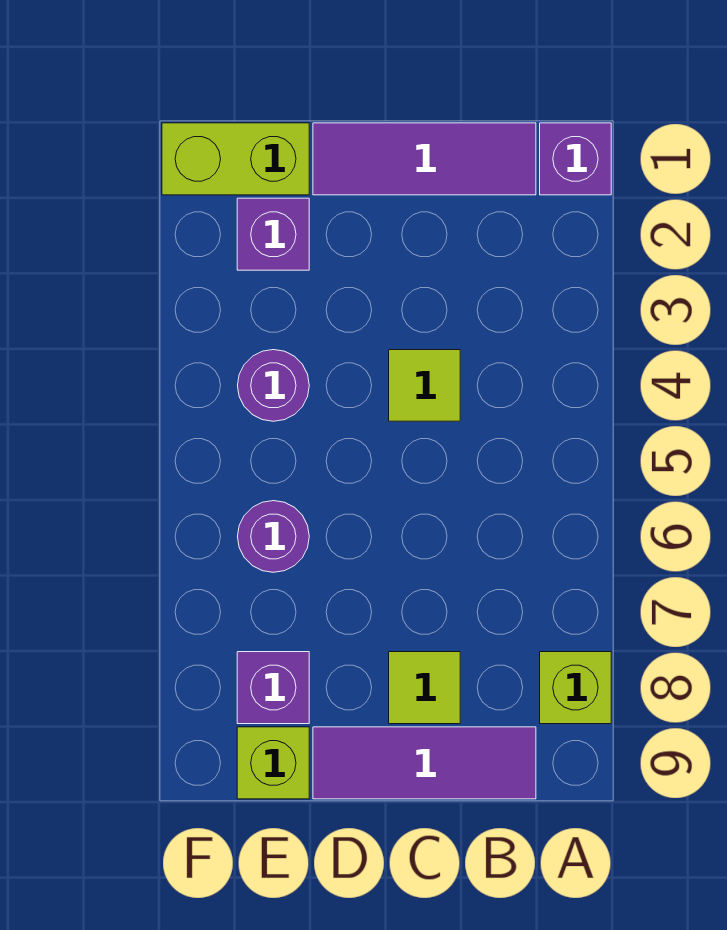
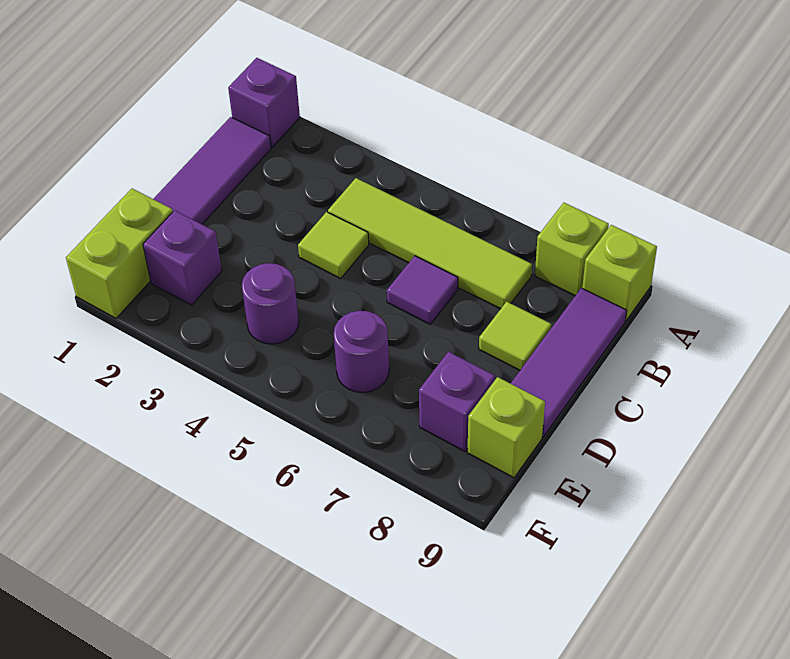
none -> lime brick A9 level 1
none -> lime tile B4:B7 level 1
none -> purple tile C6 level 1

